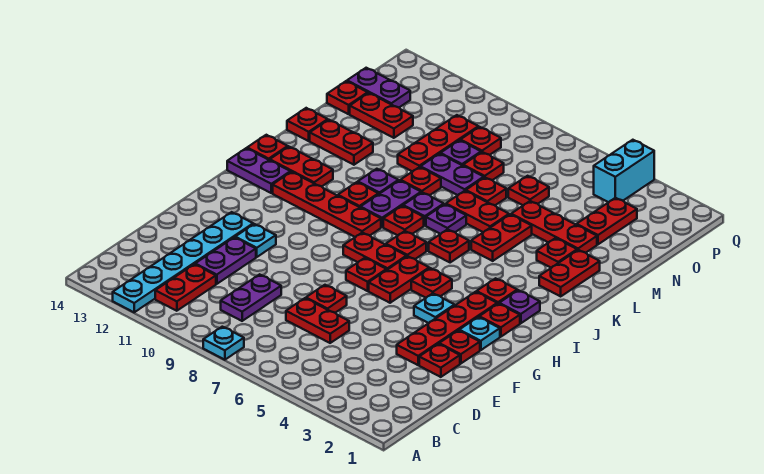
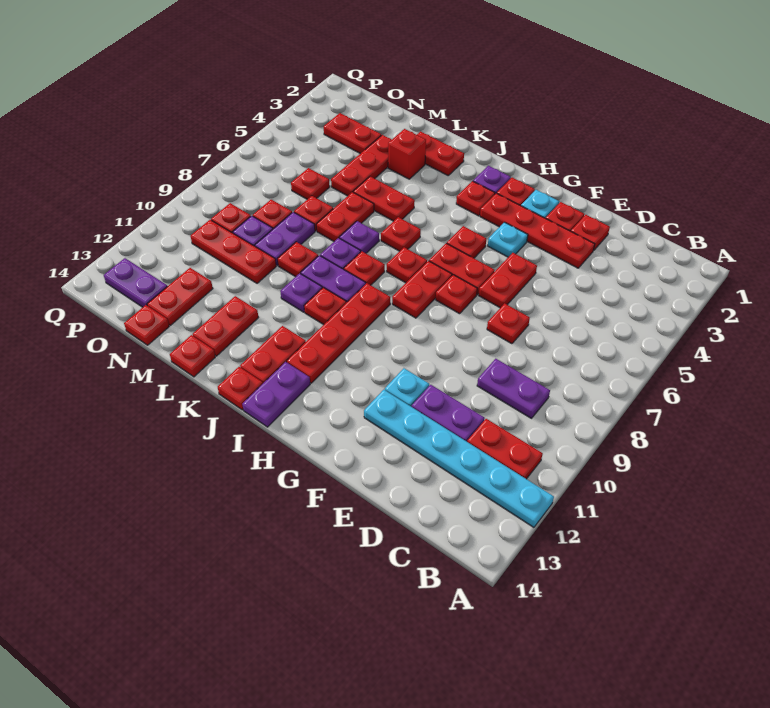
cyan plate A8 level 1 -> none
red plate D6:D7 level 1 -> red plate F5:F6 level 1
red plate L3 level 1 -> red brick L3 level 1
purple plate O13:O14 level 1 -> purple plate O13:P13 level 1
cyan brick P4:Q4 level 1 -> none

